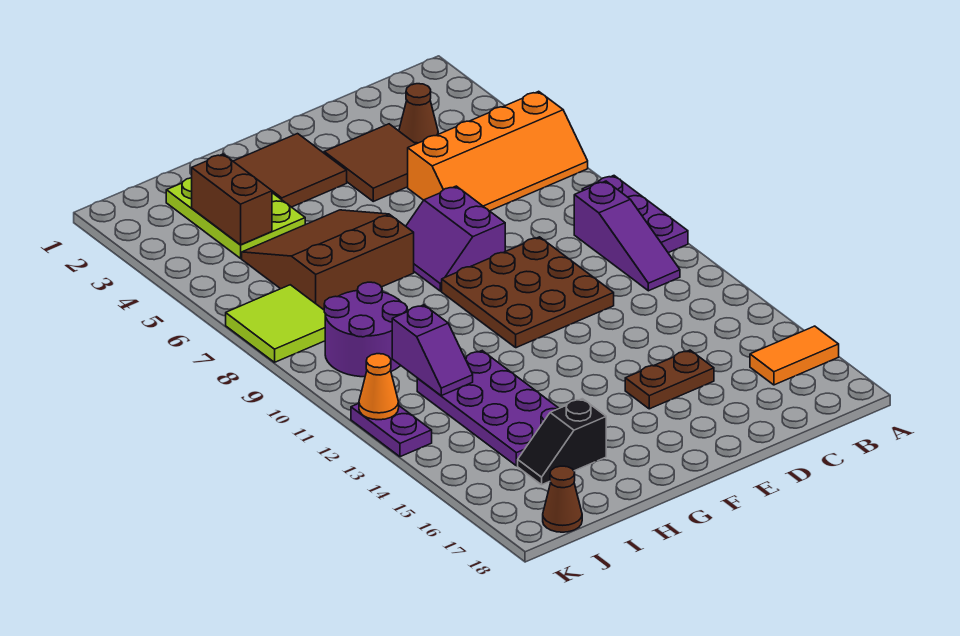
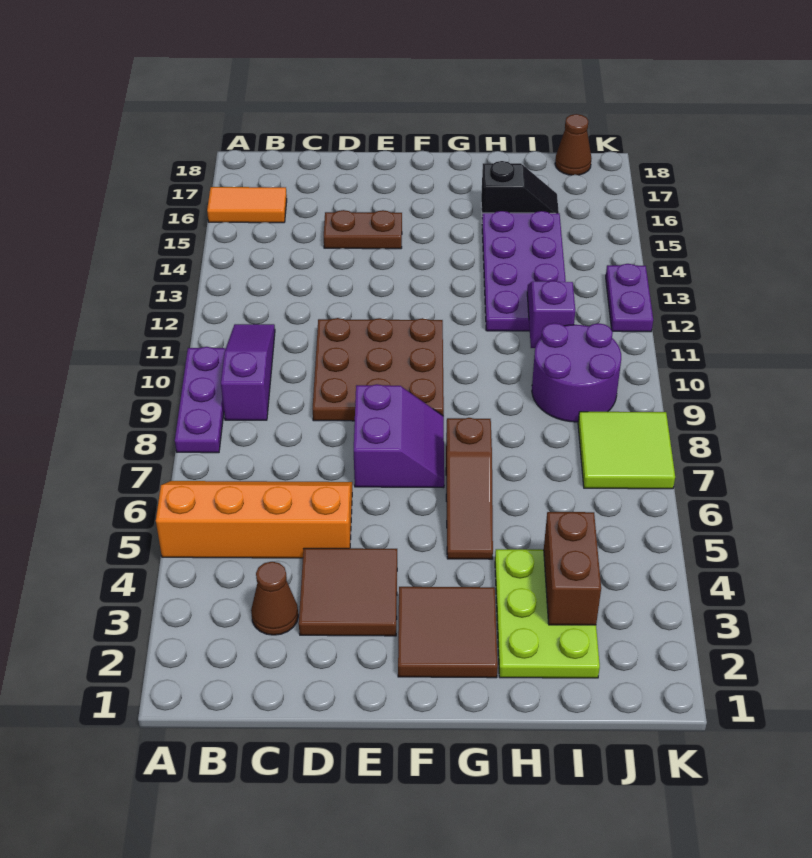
brown slope G5:I7 level 1 top 7 -> brown slope G5:G7 level 1 top 7
orange cone K12 level 2 -> none

